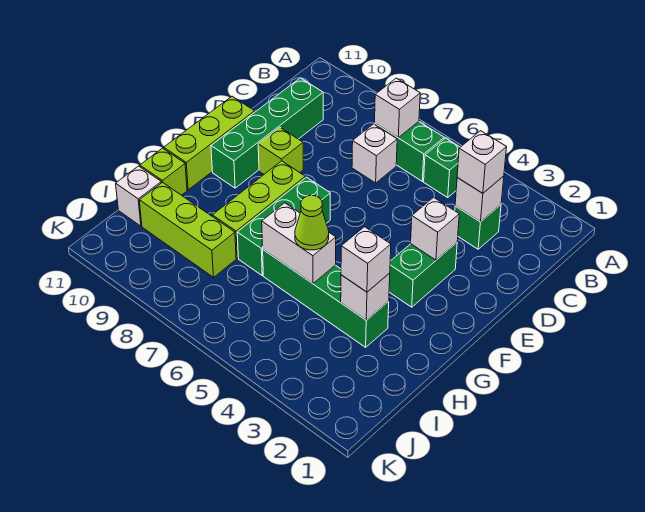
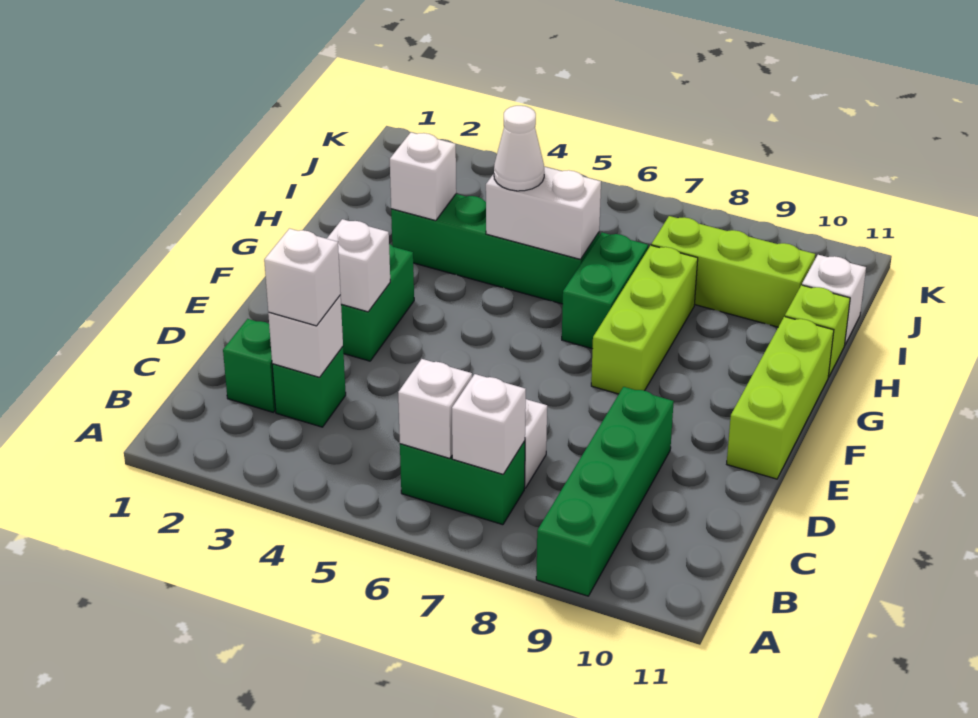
green brick B5 level 1 -> green brick C2 level 1
green brick C10:F10 level 1 -> green brick A9:D9 level 1
lime brick E9 level 1 -> none
green brick F7:H7 level 1 -> green brick G7:H7 level 1
white brick H3 level 3 -> white brick B6 level 2
lime cone H5 level 3 -> white cone H5 level 3

